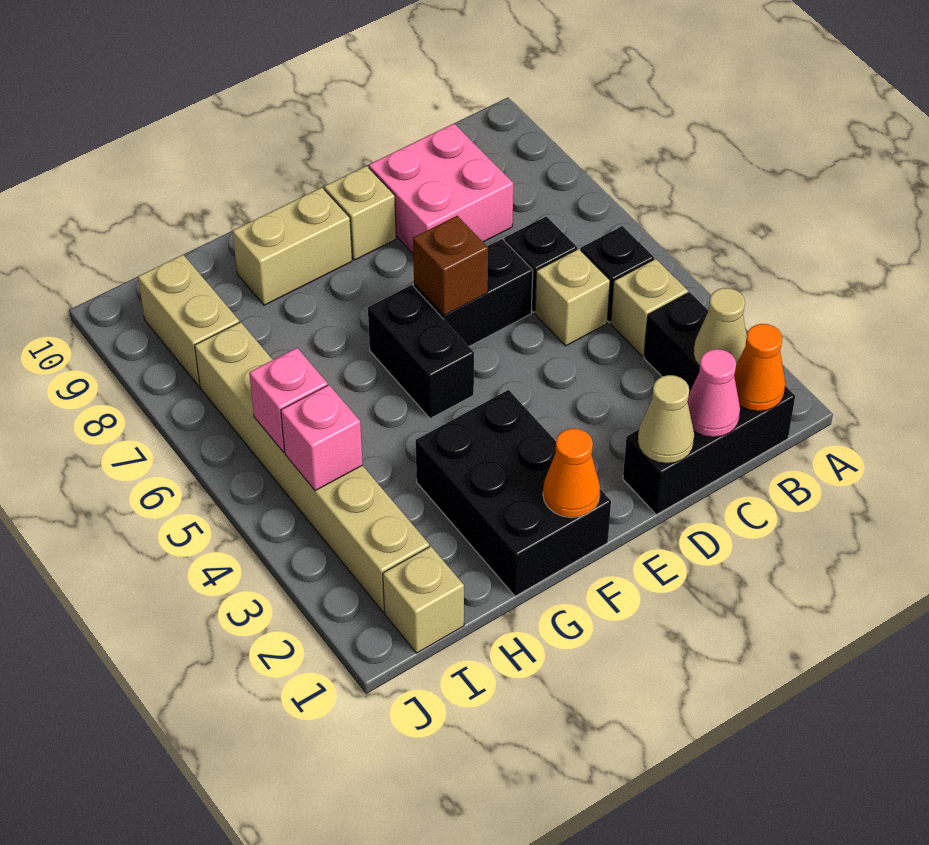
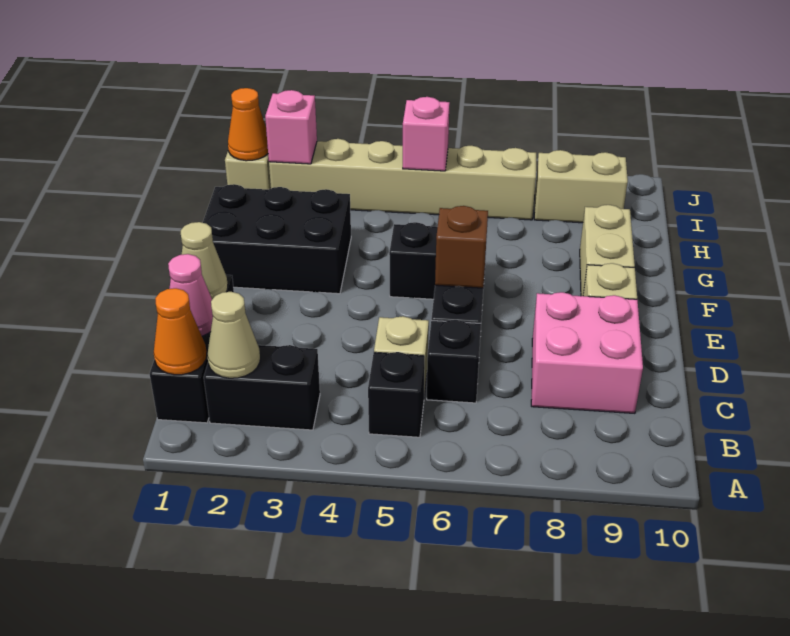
tan brick B4 level 1 -> none
orange cone F1 level 2 -> orange cone I1 level 2
pink brick I4 level 2 -> pink brick I2 level 2

